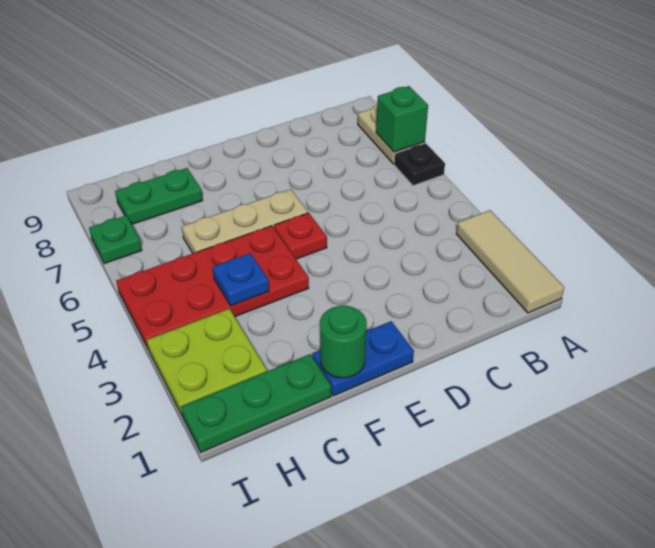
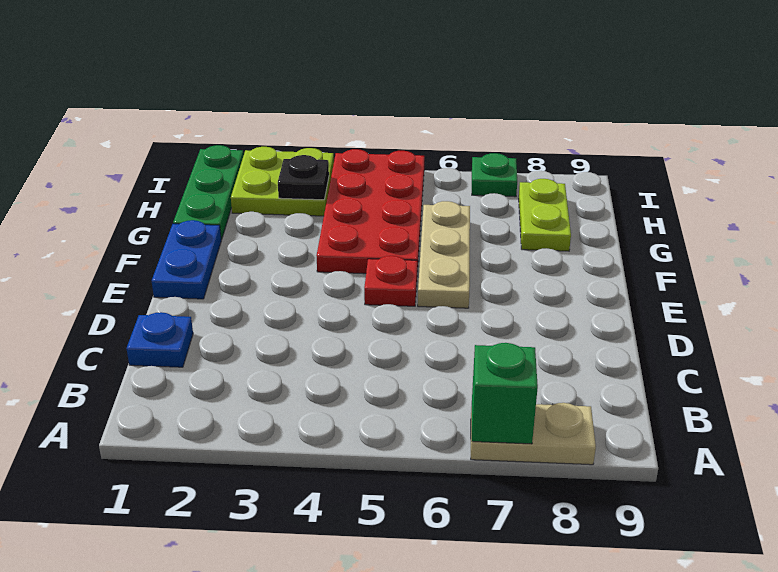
tan tile A1:A3 level 1 -> none
black plate A6 level 1 -> black plate H3 level 2
green round brick F1 level 2 -> none
blue plate G4 level 2 -> blue plate C1 level 1
green plate G8:H8 level 1 -> lime plate G8:H8 level 1

